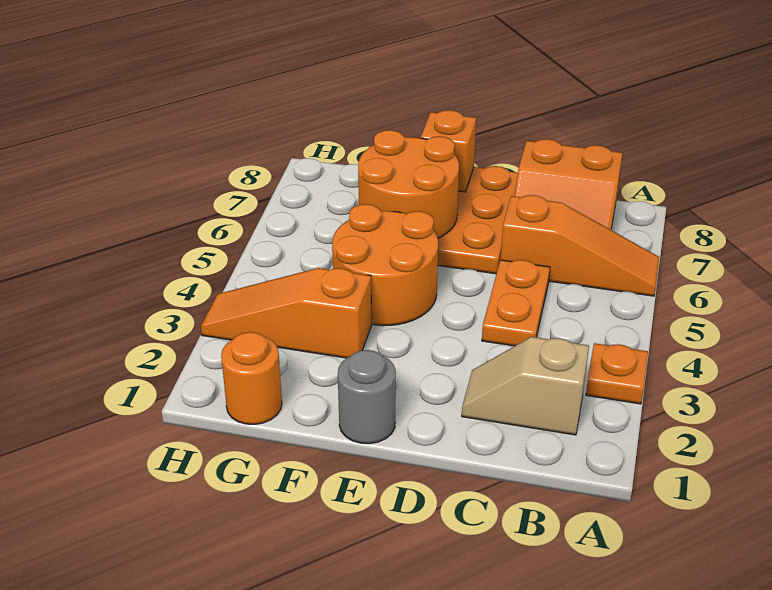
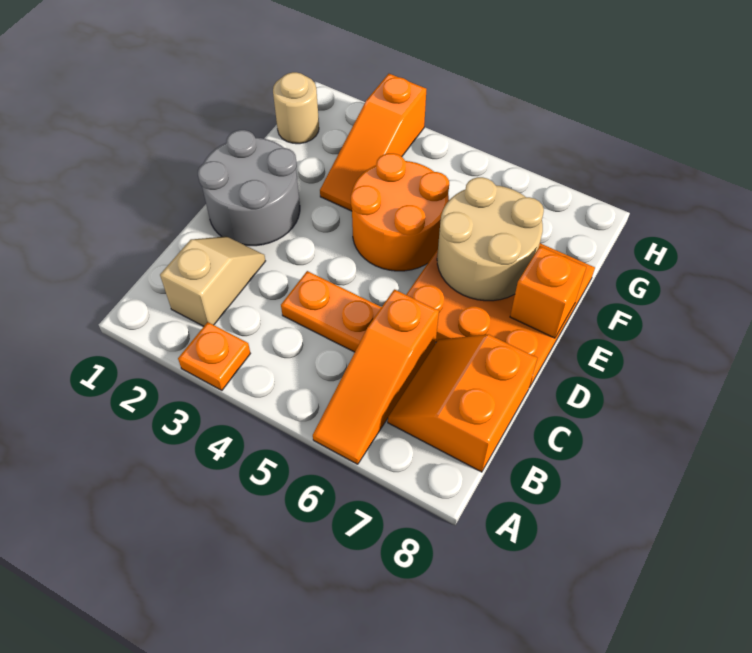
grey round brick E1 level 1 -> grey round brick D1:E2 level 1
orange round brick E6:F7 level 2 -> tan round brick E6:F7 level 2
orange slope F3:H3 level 1 top F -> orange slope F3:H3 level 1 top H
orange round brick G1 level 1 -> tan round brick G1 level 1

